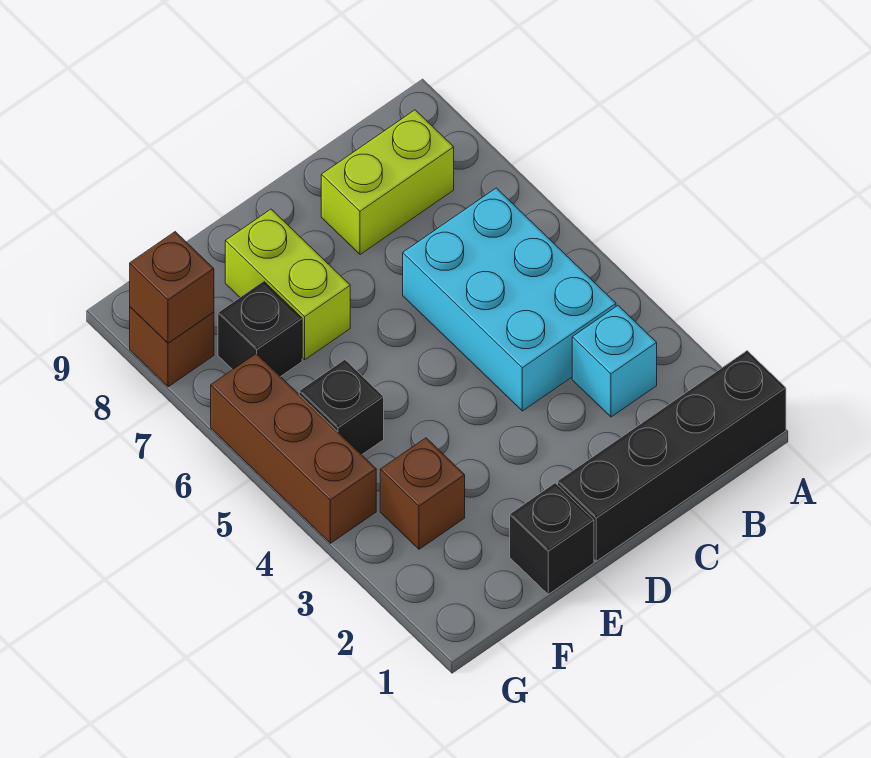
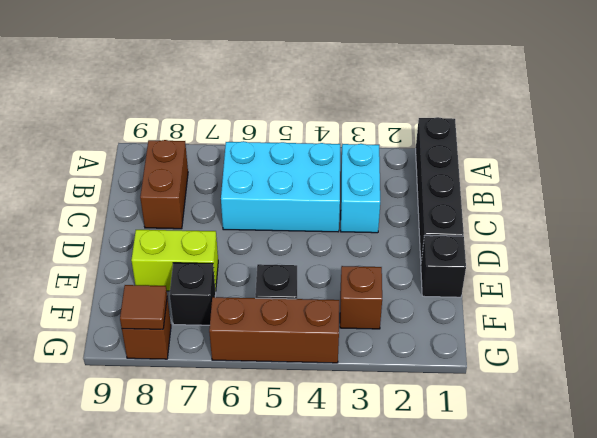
cyan brick B3 level 1 -> cyan brick B3:C3 level 1
lime brick B8:C8 level 1 -> brown brick B8:C8 level 1
brown brick G8 level 2 -> brown tile G8 level 2

